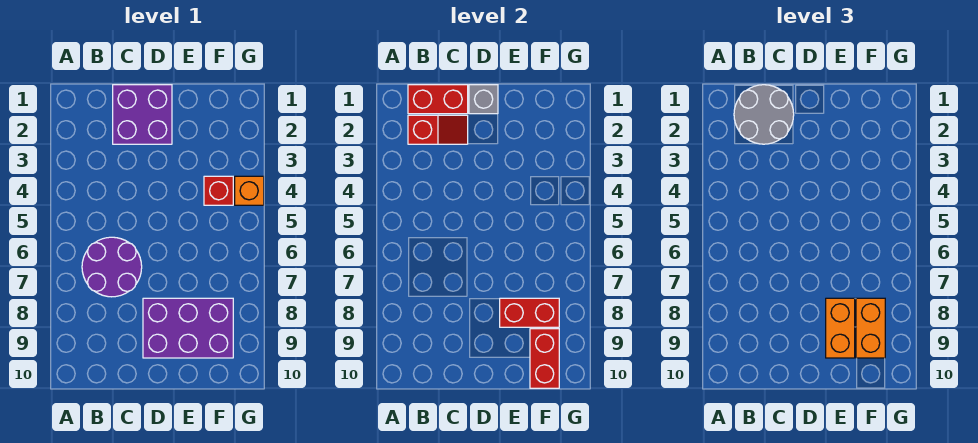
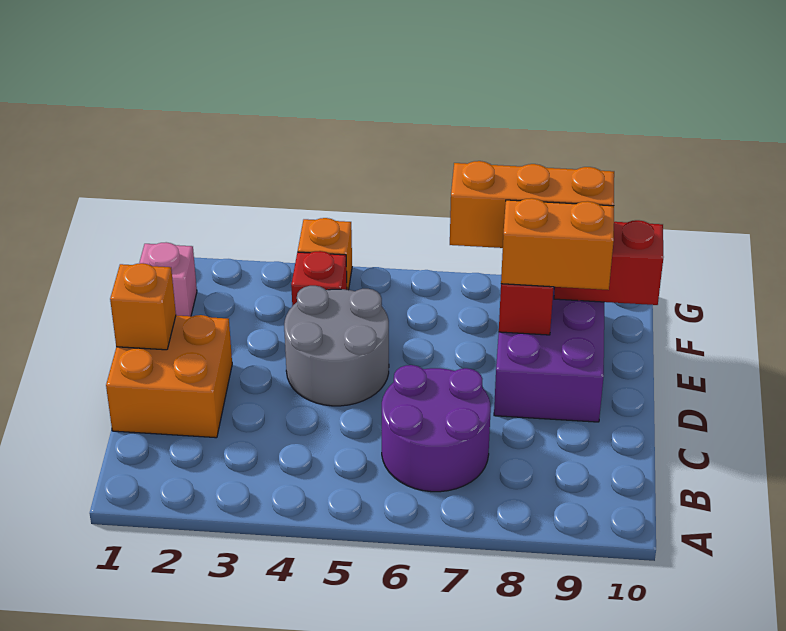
red brick B1:C1 level 2 -> none
grey round brick B1:C2 level 3 -> grey round brick D4:E5 level 1
red slope B2:C2 level 2 top B -> none
purple brick C1:D2 level 1 -> orange brick C1:D2 level 1
grey brick D1 level 2 -> orange brick D1 level 2
none -> pink brick F1 level 1
orange brick F8:F9 level 3 -> orange brick F7:F9 level 3

